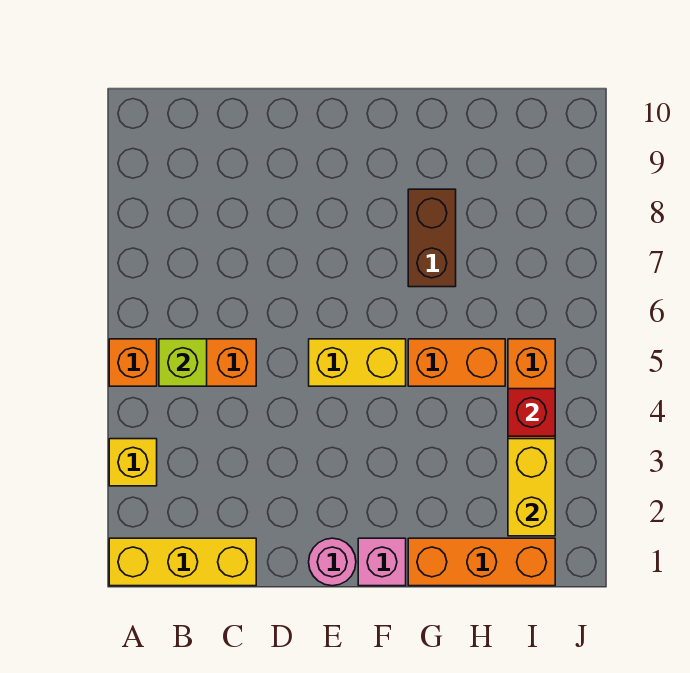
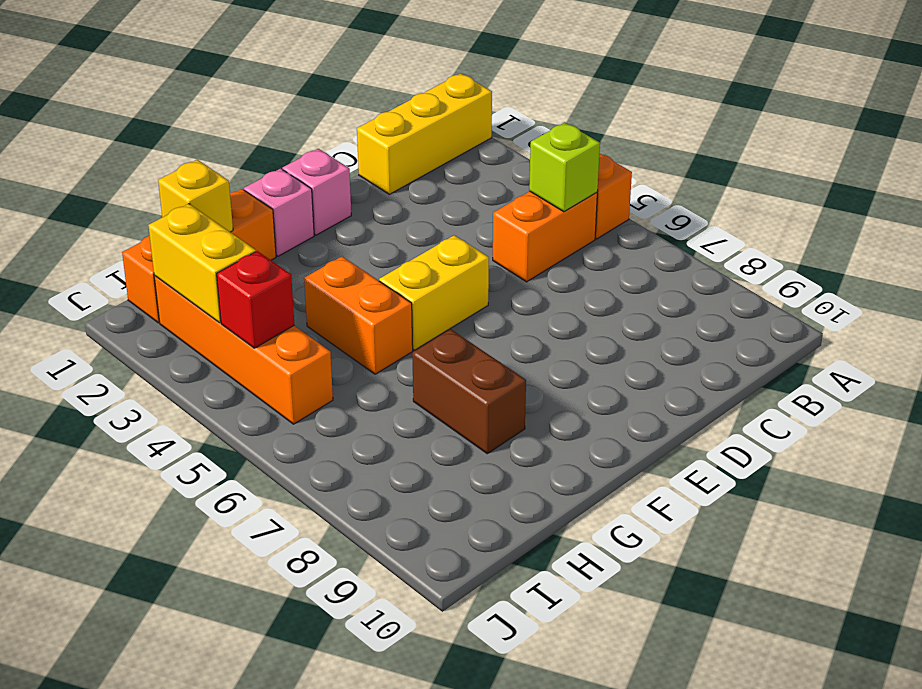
yellow brick A3 level 1 -> yellow brick H1 level 2
pink round brick E1 level 1 -> pink brick E1 level 1
orange brick G5:H5 level 1 -> orange brick G4:G5 level 1

